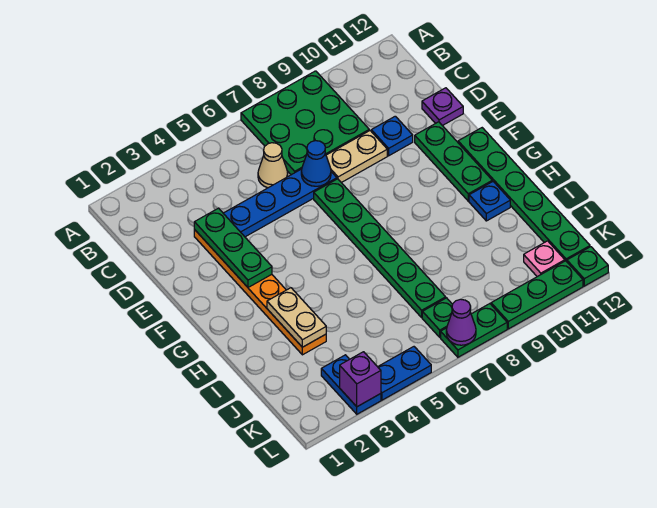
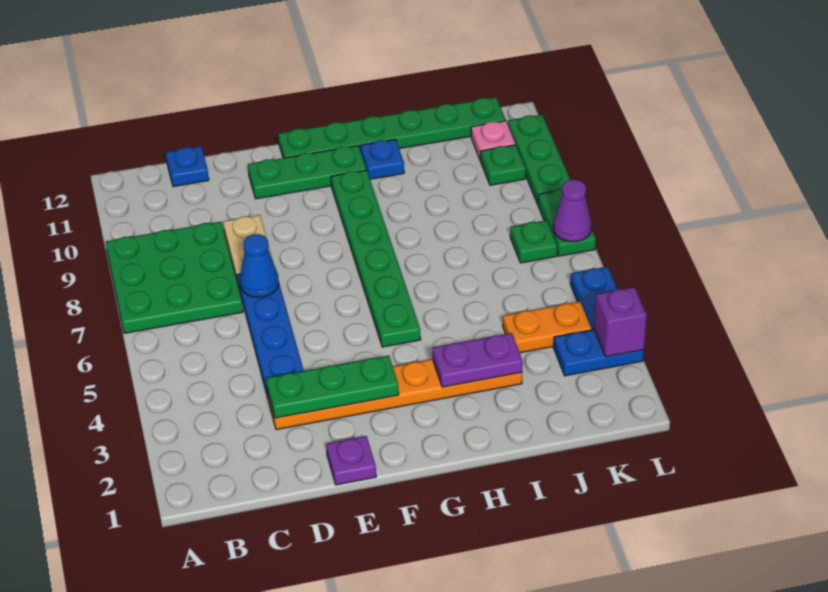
tan cone C6 level 1 -> none
blue plate D10 level 1 -> blue plate C12 level 1
purple plate D12 level 1 -> purple plate E1 level 1
green plate E7:J7 level 1 -> green plate G5:G10 level 1
tan plate H3:I3 level 2 -> purple plate H3:I3 level 2
none -> orange plate J4:K4 level 1
green plate L12 level 1 -> green plate K10 level 1

